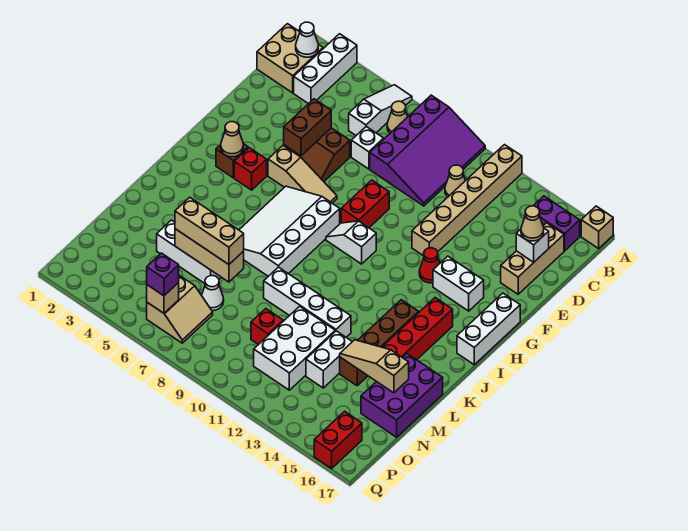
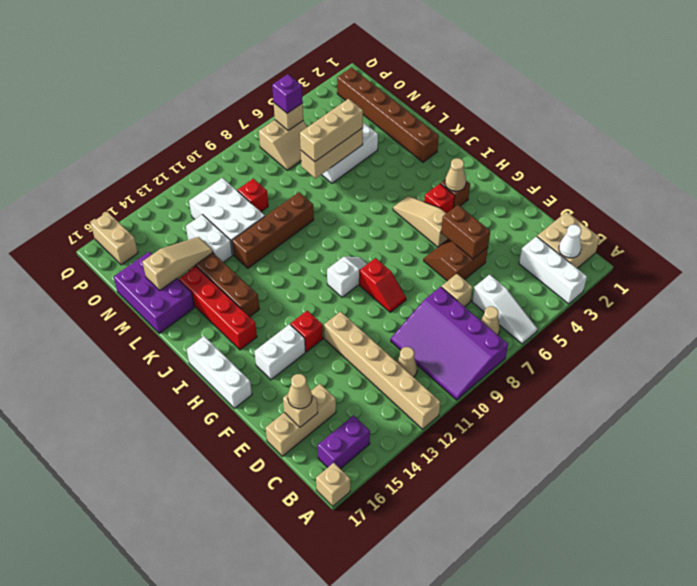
tan brick C16:E16 level 1 -> tan brick D15:D17 level 1
white brick D7 level 1 -> tan brick D7 level 1
white brick D16 level 2 -> tan brick D16 level 2
red brick F9:G9 level 1 -> red slope F9:G9 level 1 top G
tan slope G5:G7 level 1 top 5 -> tan slope G5:I5 level 1 top G
red cone G13 level 1 -> red brick G13 level 1
white slope H6:K8 level 1 top 8 -> none
none -> brown brick K2:P2 level 1
white brick L9:L12 level 1 -> brown brick L9:L12 level 1
white cone N7 level 1 -> none
tan slope O6:P7 level 1 top 6 -> tan slope O6:P7 level 1 top P
red brick P16:Q16 level 1 -> tan brick P16:Q16 level 1

